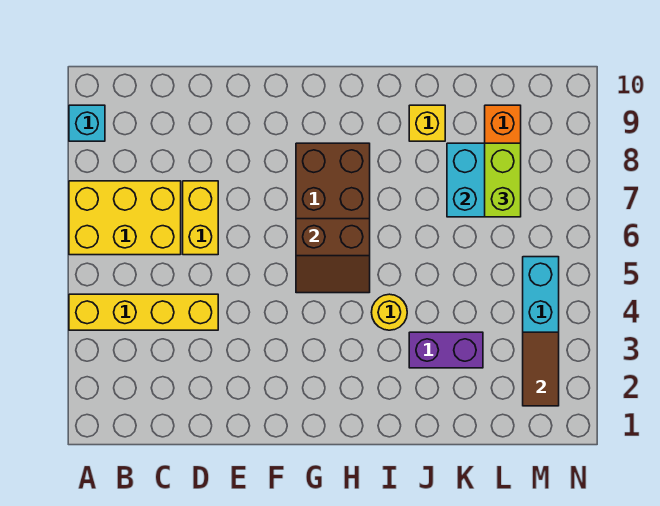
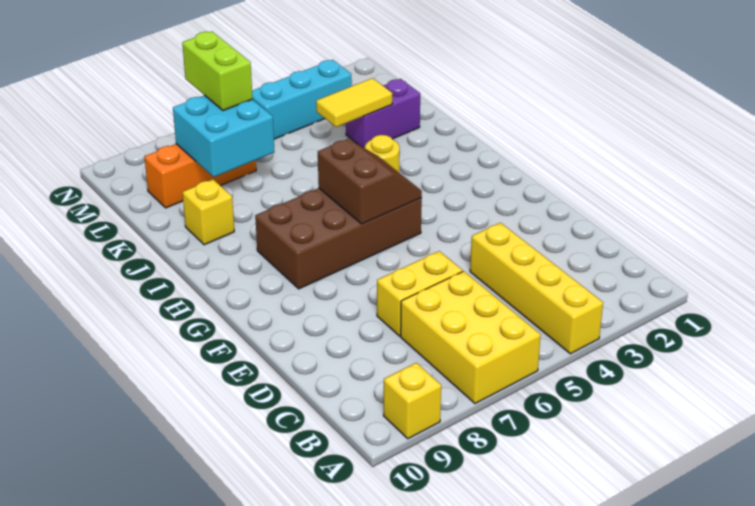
cyan brick A9 level 1 -> yellow brick A9 level 1
purple brick J3:K3 level 1 -> purple brick K2:K3 level 1
none -> yellow tile K3:K4 level 2
lime brick L7:L8 level 3 -> lime brick L7:M7 level 3
brown tile M2:M3 level 2 -> none

